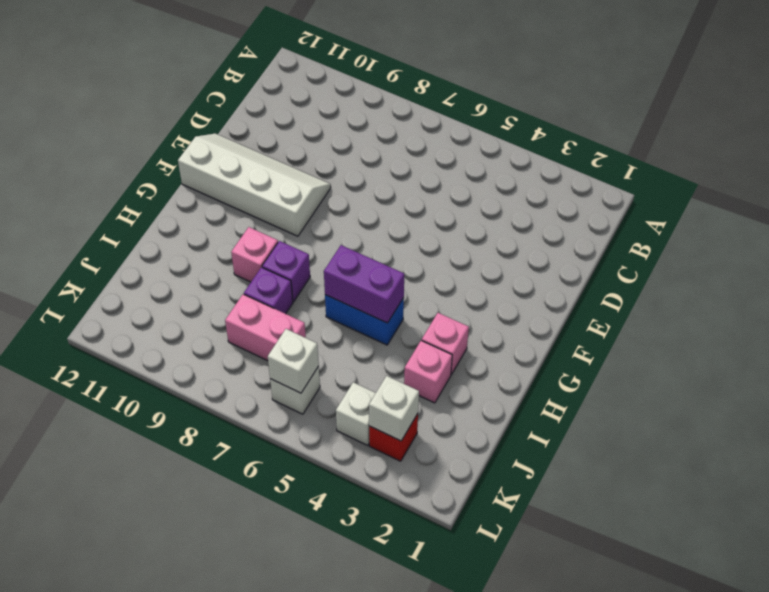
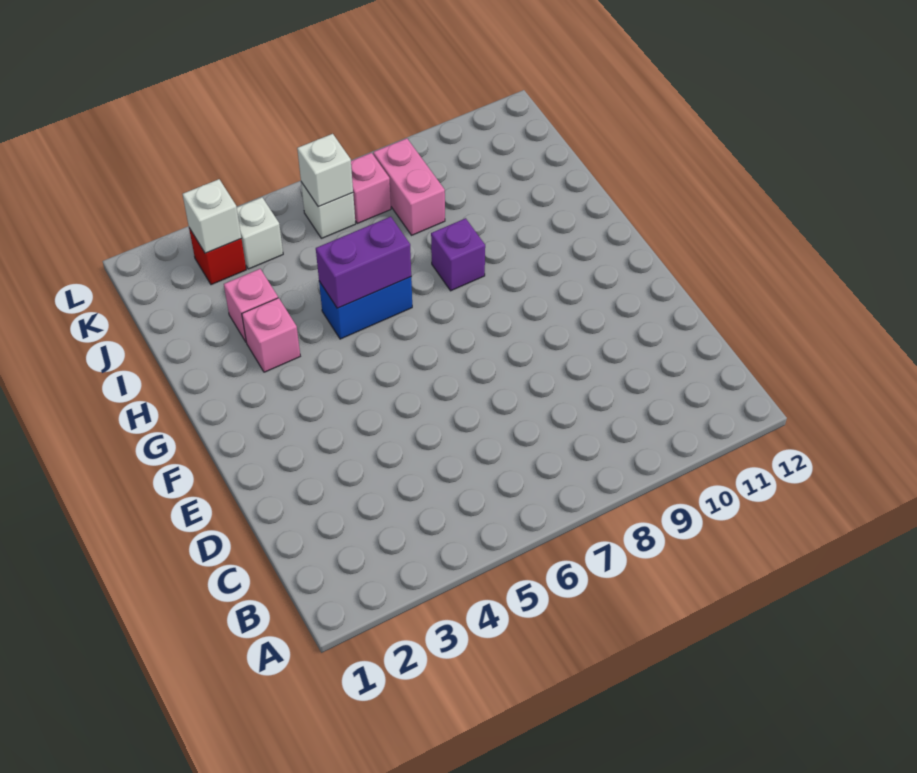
white slope E9:F12 level 1 top F -> none
pink brick H9 level 1 -> pink brick K7 level 1
purple brick I8 level 1 -> none
pink brick J7:J8 level 1 -> pink brick J8:K8 level 1

